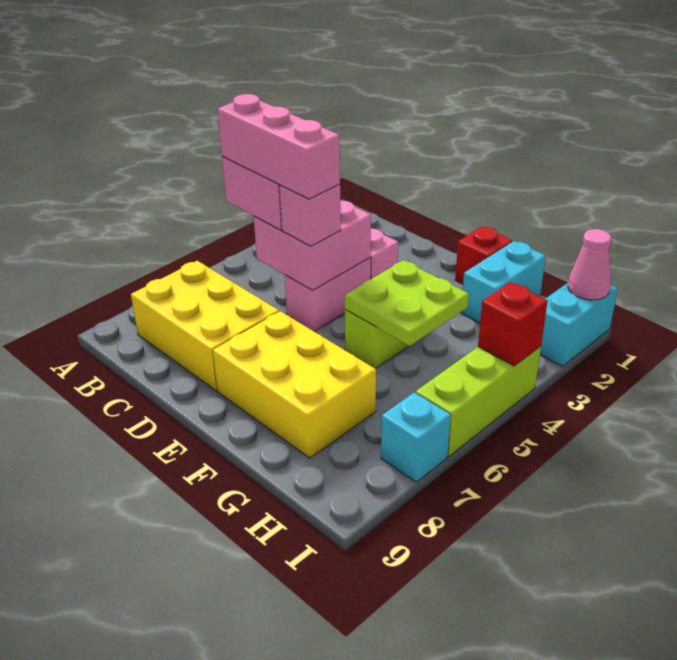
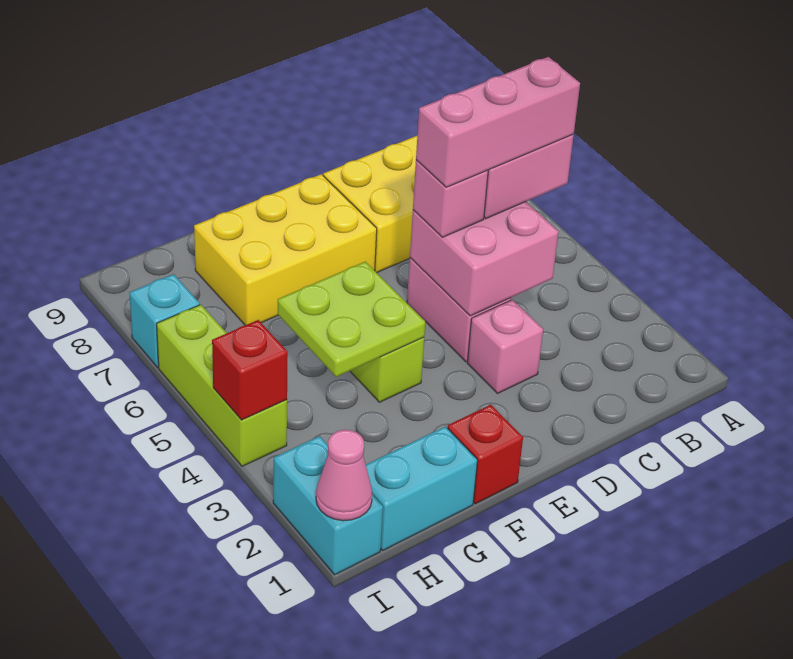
cyan brick G1:G2 level 1 -> cyan brick G1:H1 level 1

